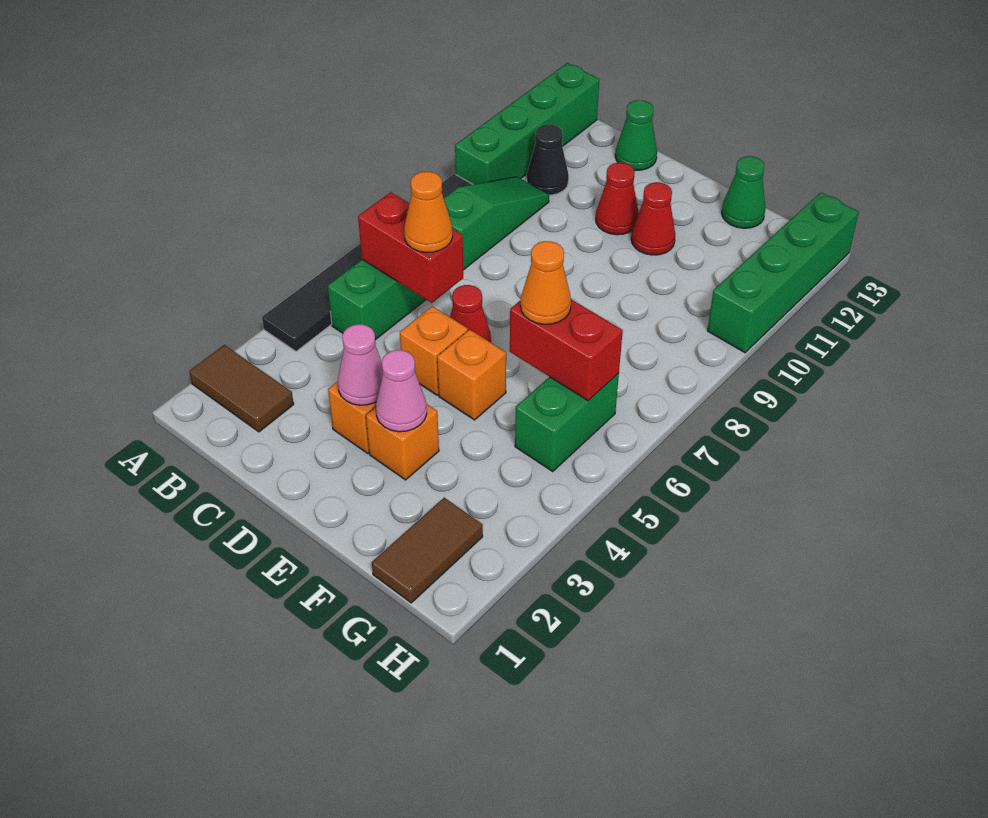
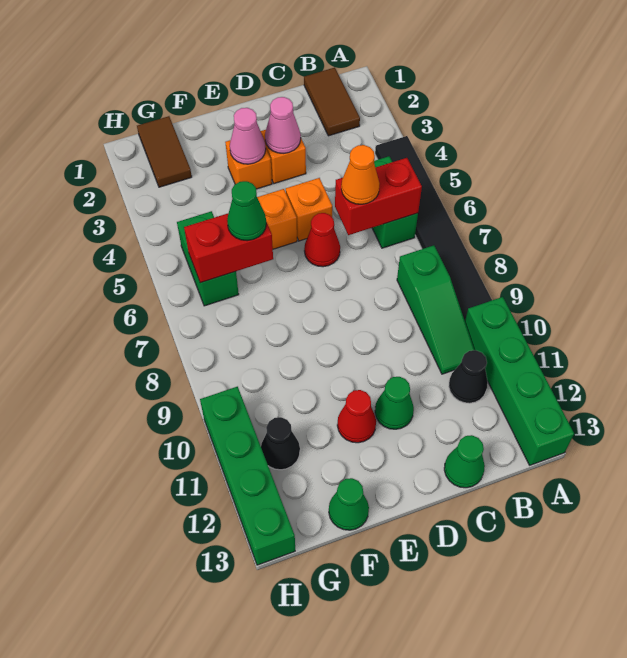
brown tile A2:B2 level 1 -> brown tile B1:B2 level 1
red cone D11 level 1 -> green cone D11 level 1
orange cone F6 level 3 -> green cone F6 level 3
none -> black cone G11 level 1

